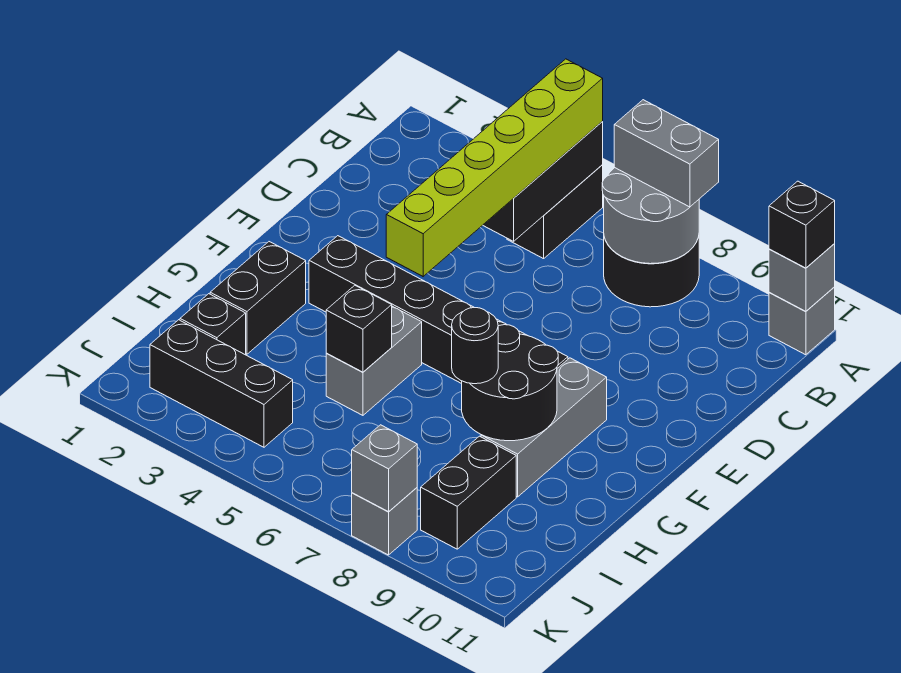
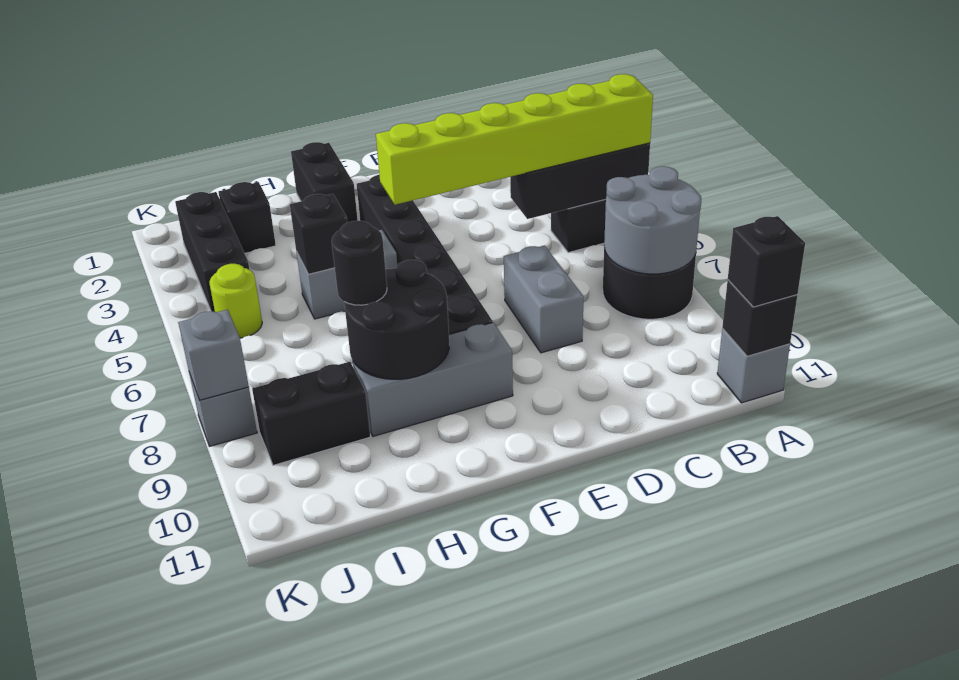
grey brick A7:A8 level 3 -> grey brick D7:D8 level 1
grey brick A11 level 2 -> black brick A11 level 2
black brick G2:H2 level 1 -> black brick G1:G2 level 1
none -> lime round brick J5 level 1

